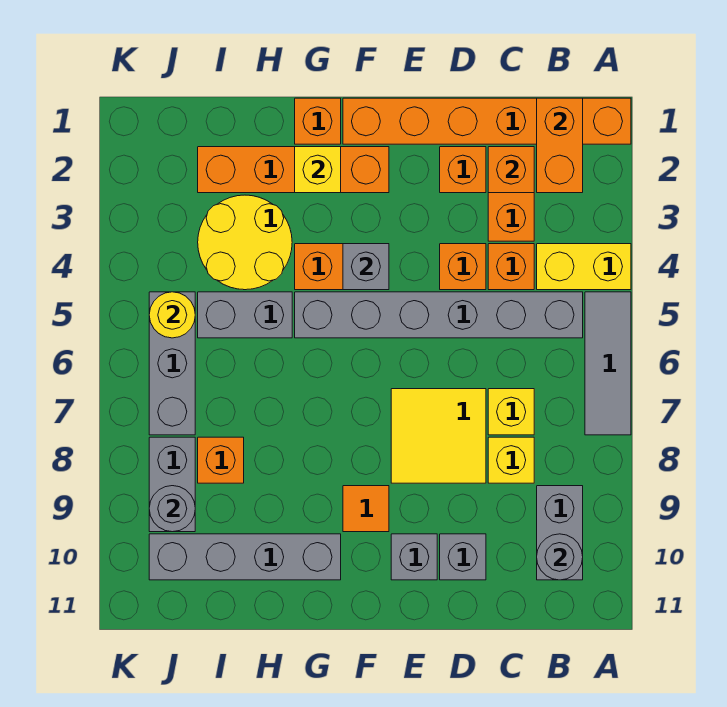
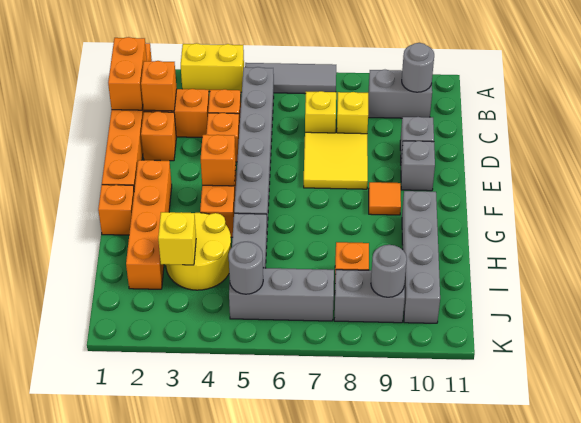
yellow brick A4:B4 level 1 -> yellow brick A3:A4 level 1
orange brick B1:B2 level 2 -> orange brick B1:C1 level 2
grey brick F4 level 2 -> orange brick F4 level 2
yellow brick G2 level 2 -> yellow brick I3 level 2
yellow round brick J5 level 2 -> grey round brick J5 level 2

